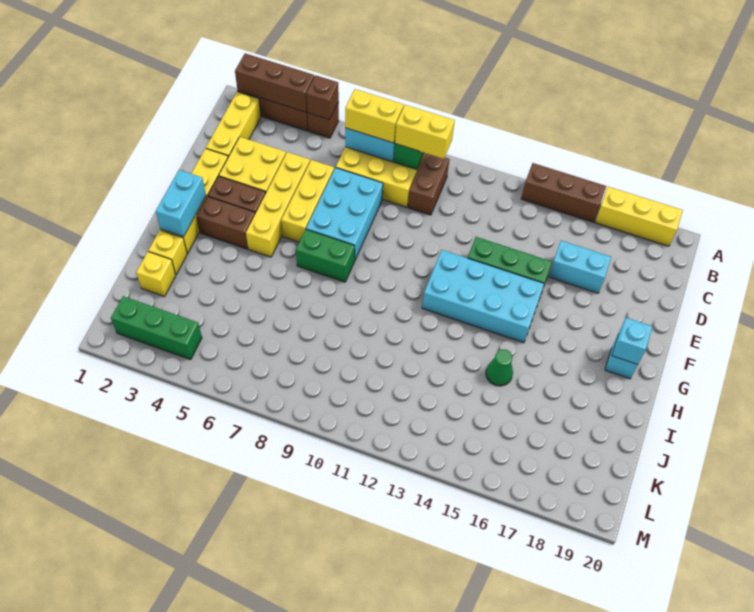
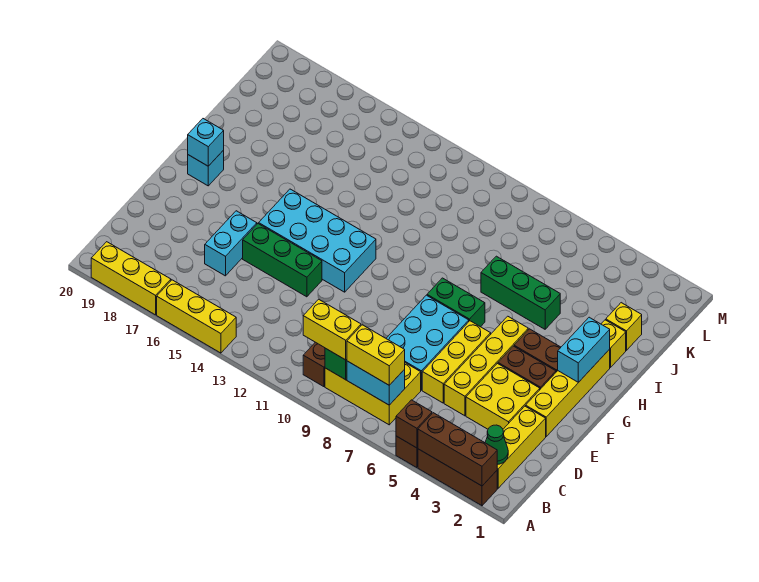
brown brick A14:A16 level 1 -> yellow brick A14:A16 level 1
cyan brick D16:D17 level 1 -> cyan brick D16:E16 level 1
green cone I15 level 1 -> green cone B2 level 2
green brick L2:L4 level 1 -> green brick I5:I7 level 1

